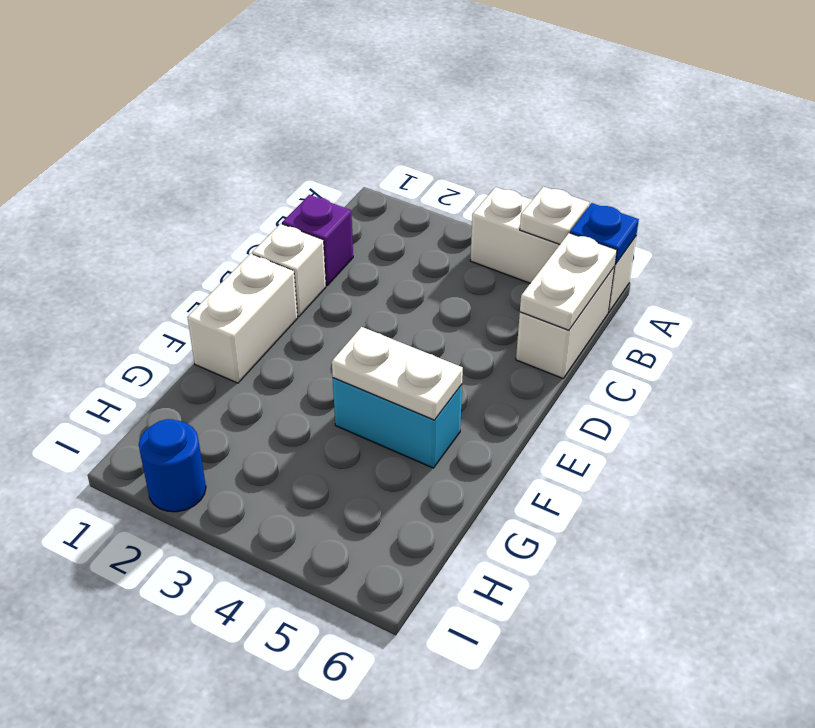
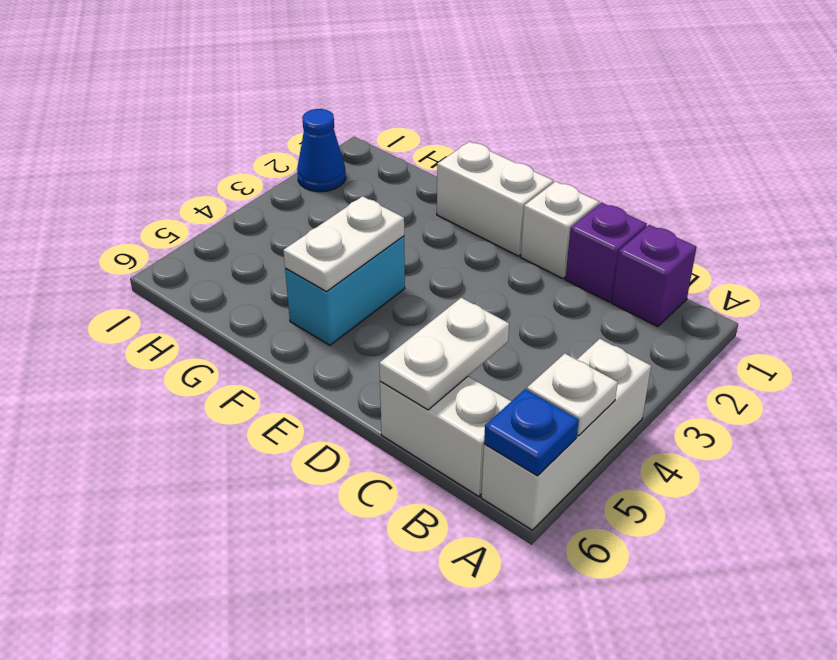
none -> purple brick B1 level 1
white plate B6:C6 level 2 -> white plate C5:C6 level 2
blue round brick I2 level 1 -> blue cone I2 level 1

